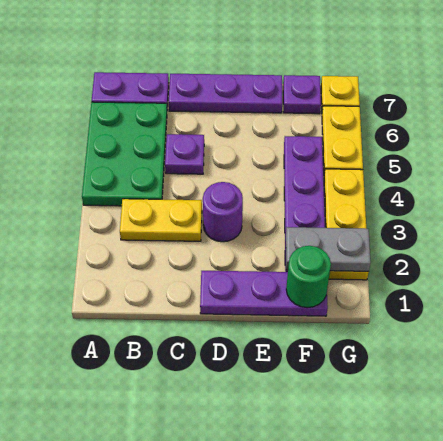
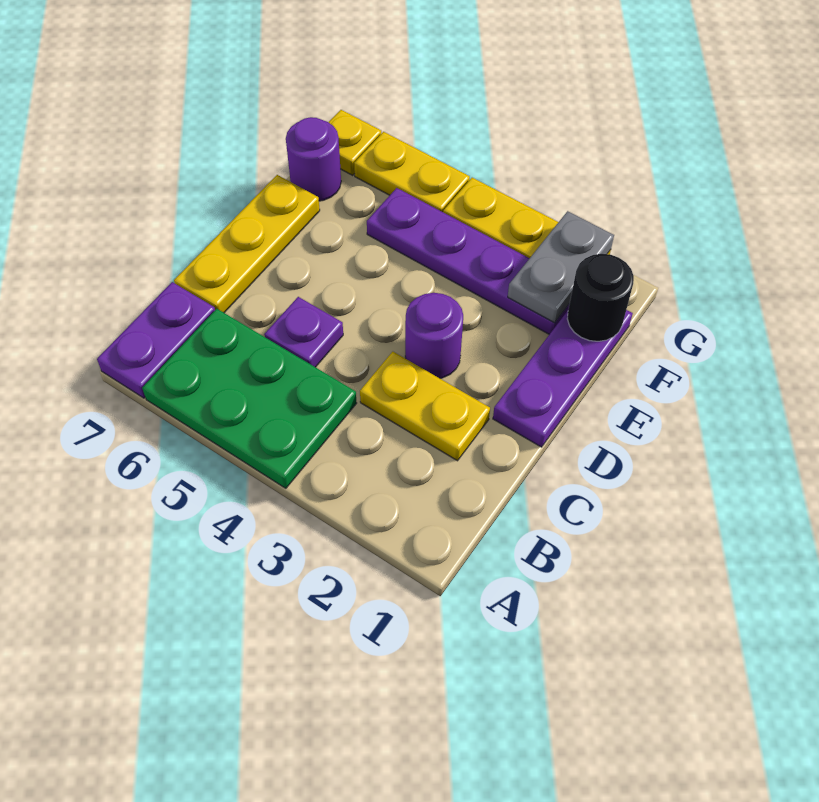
yellow plate B3:C3 level 1 -> yellow plate C2:C3 level 1
purple plate C7:E7 level 1 -> yellow plate C7:E7 level 1
green round brick F1 level 2 -> black round brick F1 level 2
purple plate F7 level 1 -> purple round brick F7 level 1

